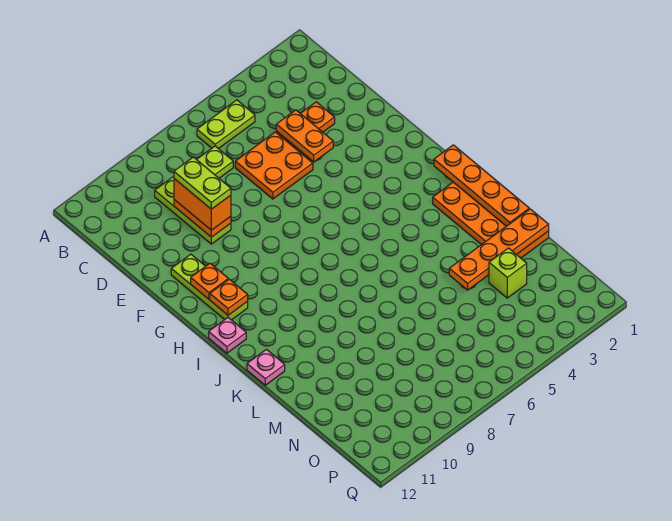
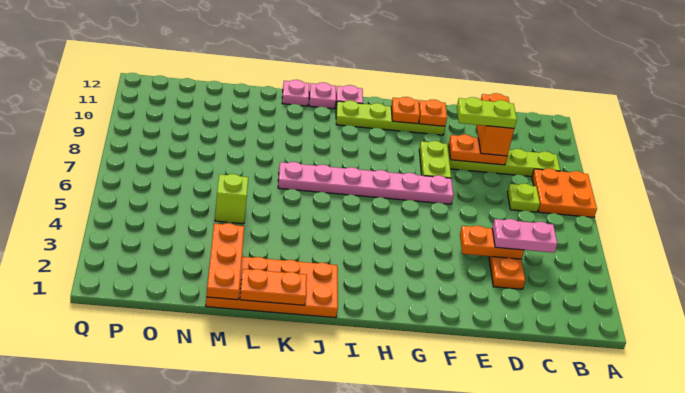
lime plate B5:B6 level 1 -> lime plate F8:F9 level 1
none -> pink plate C4:D4 level 3
lime plate C9:E9 level 1 -> lime plate B9:E9 level 1
orange plate D5:E6 level 1 -> orange plate A7:B8 level 1
orange brick D9:E9 level 3 -> orange brick D9:D10 level 3
none -> pink plate F7:K7 level 1
lime plate F11:H11 level 1 -> lime plate F11:I11 level 1
orange plate H11 level 2 -> orange plate F11 level 2
orange plate I1:L1 level 2 -> orange plate K1:L1 level 2
none -> pink plate J12 level 1
orange plate M1:M4 level 2 -> orange plate M1:M3 level 2
lime brick N3 level 1 -> lime brick M5 level 1

